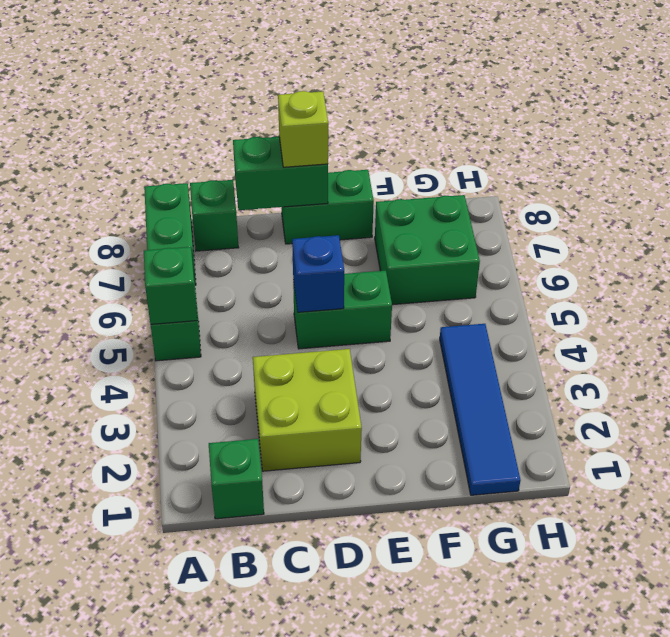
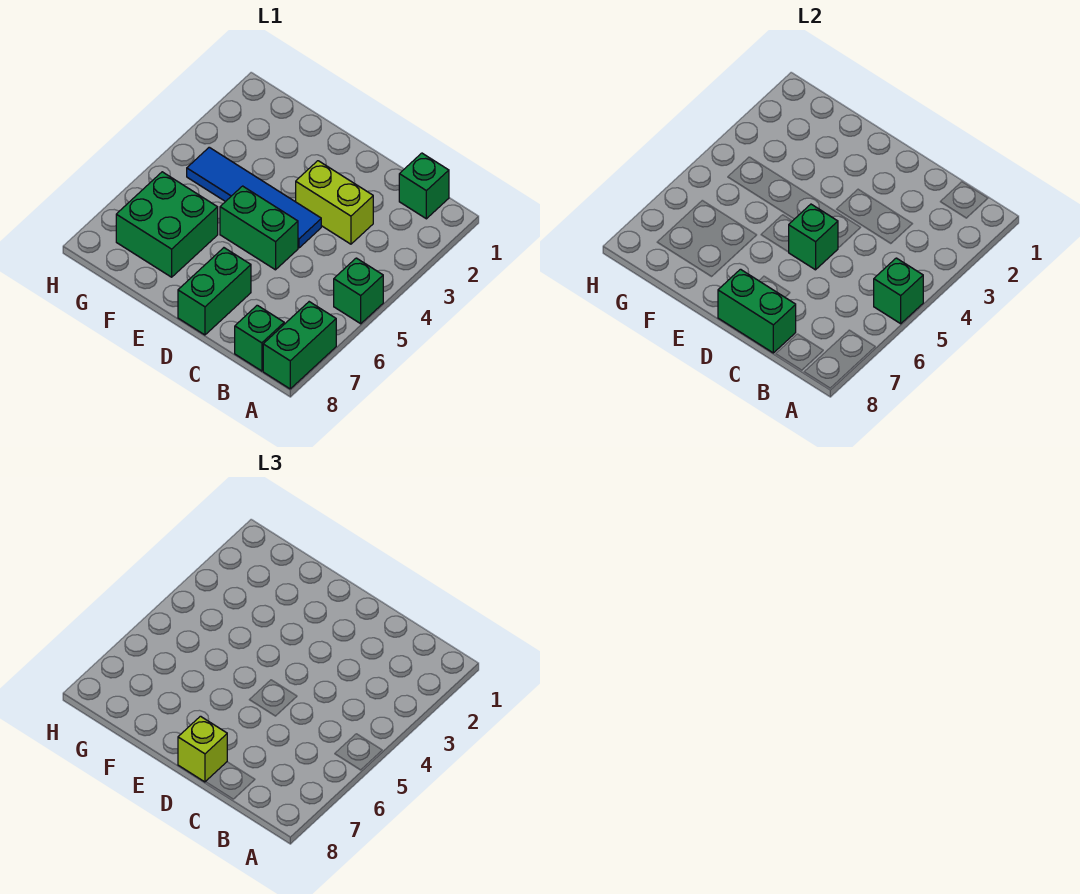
lime brick C2:D3 level 1 -> lime brick C3:D3 level 1
blue brick D5 level 2 -> green brick D5 level 2
green brick D8:E8 level 1 -> green brick D7:D8 level 1
blue tile G1:G4 level 1 -> blue tile D4:G4 level 1

